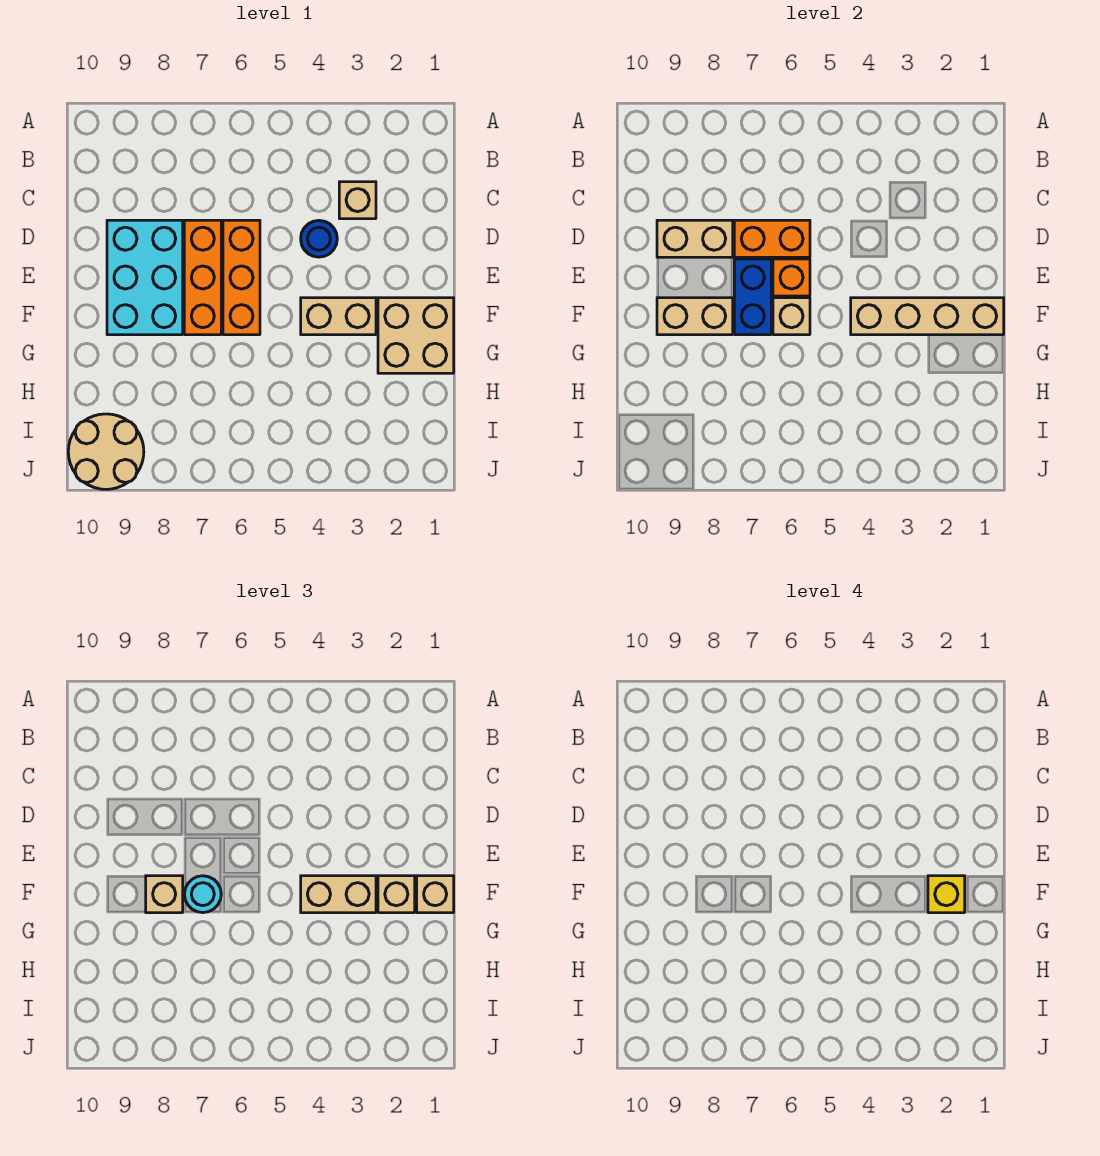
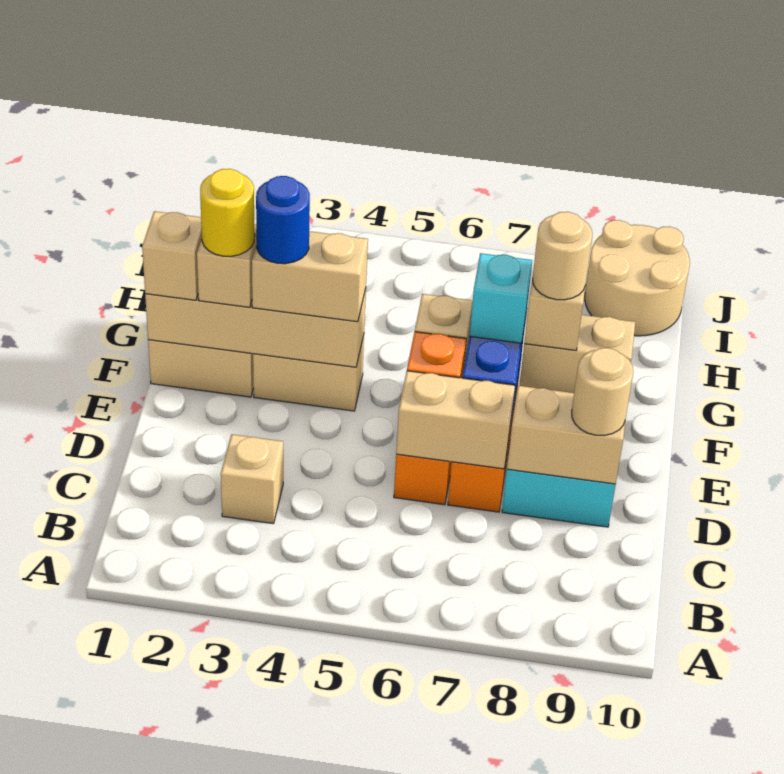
blue round brick D4 level 1 -> blue round brick F3 level 4
orange brick D6:D7 level 2 -> tan brick D6:D7 level 2
none -> tan round brick D9 level 3
yellow brick F2 level 4 -> yellow round brick F2 level 4
cyan round brick F7 level 3 -> cyan brick F7 level 3
none -> tan round brick F8 level 4

